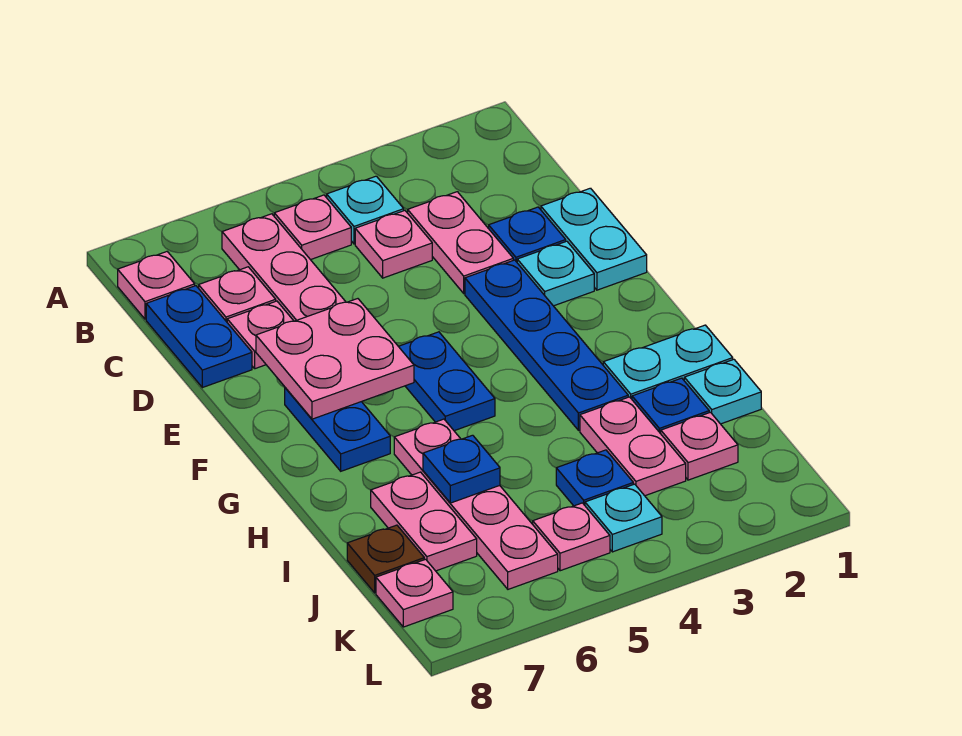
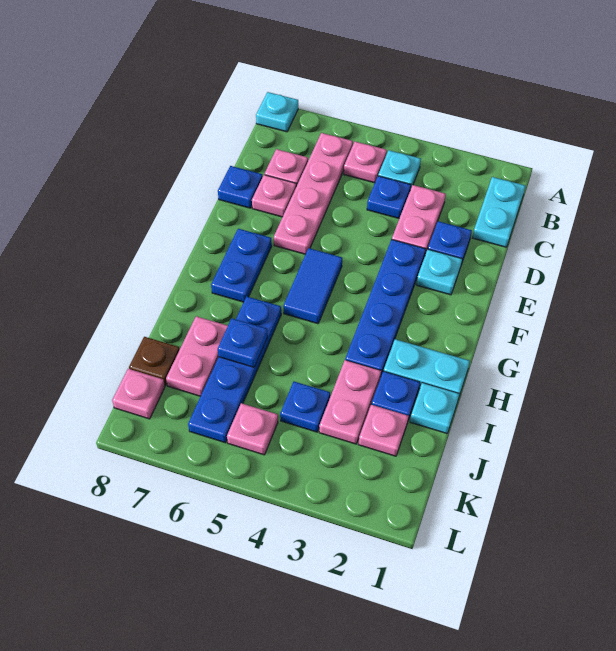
pink plate B8 level 1 -> none
pink plate C4 level 1 -> blue plate C4 level 1
blue plate C8:D8 level 1 -> blue plate D8 level 1
cyan plate D1:E1 level 1 -> cyan plate B1:C1 level 1
pink plate E6:F7 level 2 -> none
blue plate F5:G5 level 1 -> blue tile F5:G5 level 1
pink plate H6:K6 level 1 -> blue plate H6:K6 level 1
cyan plate K4 level 1 -> cyan plate A8 level 1

